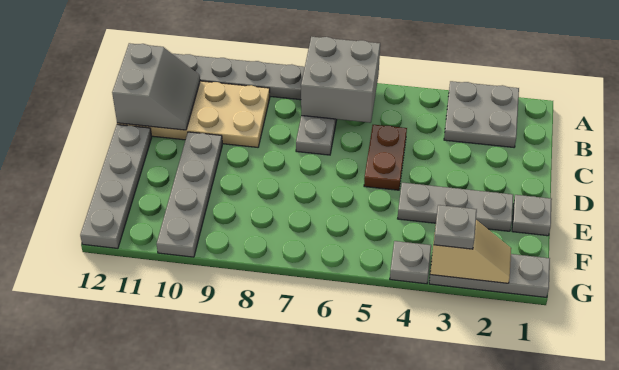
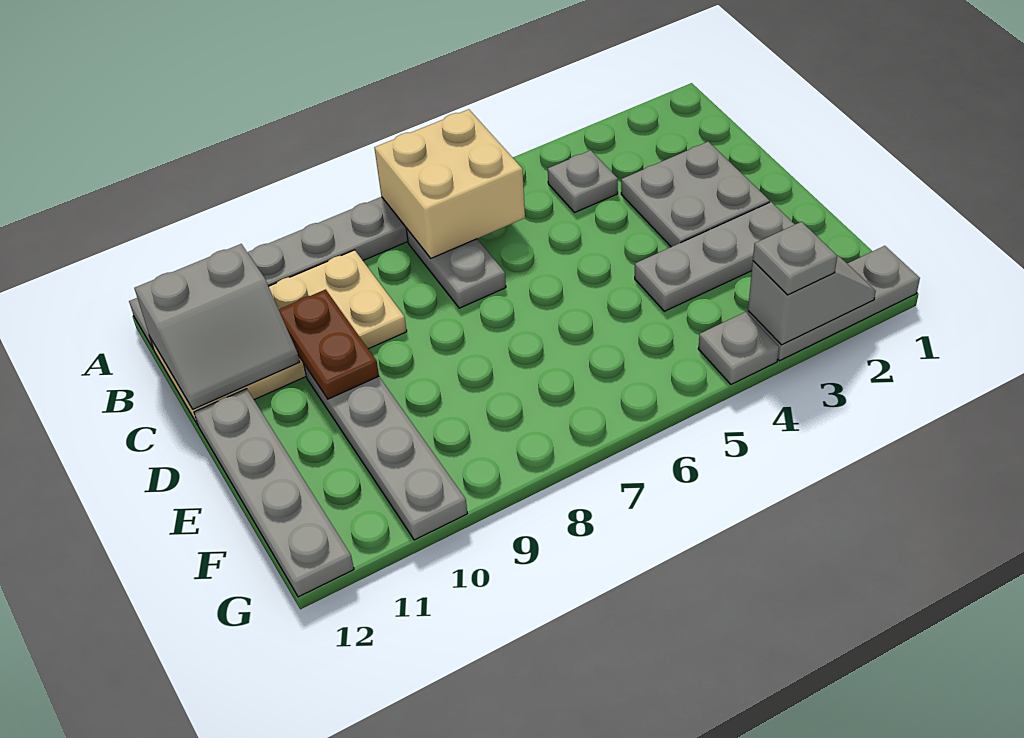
grey plate A2:B3 level 1 -> grey plate C2:D3 level 1
grey brick A6:B7 level 2 -> tan brick A6:B7 level 2
grey slope B11:C12 level 2 top 12 -> grey slope B11:C12 level 2 top B
brown plate C5:D5 level 1 -> brown plate C10:D10 level 2
grey plate E1 level 1 -> grey plate B4 level 1
tan slope G2:G3 level 2 top 3 -> grey slope G2:G3 level 2 top 3

